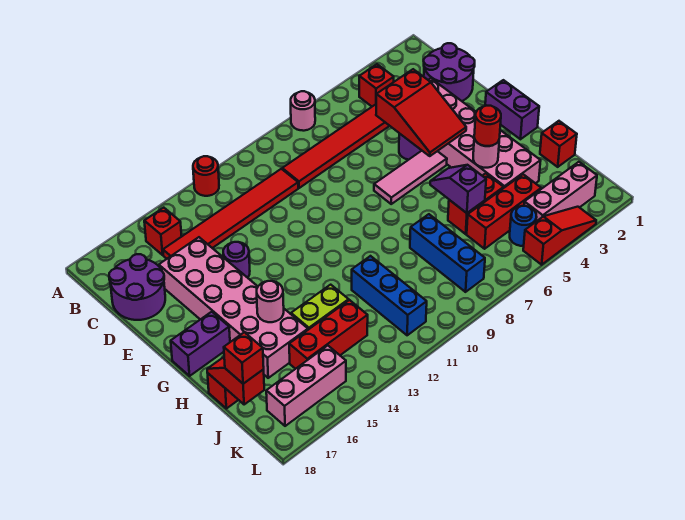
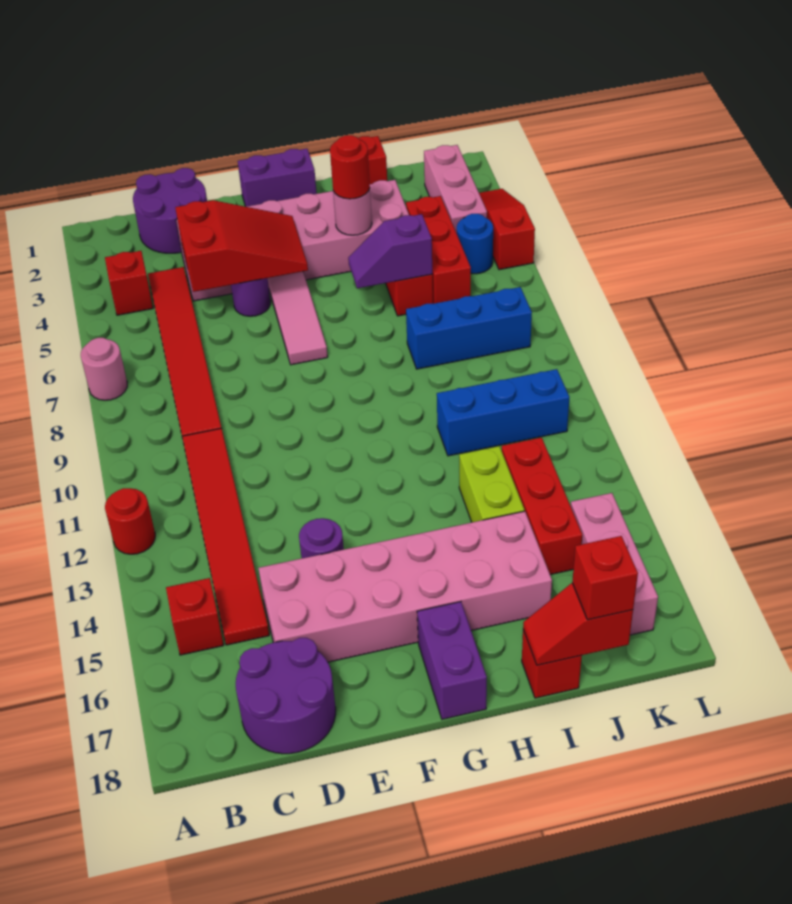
pink round brick H15 level 2 -> none

